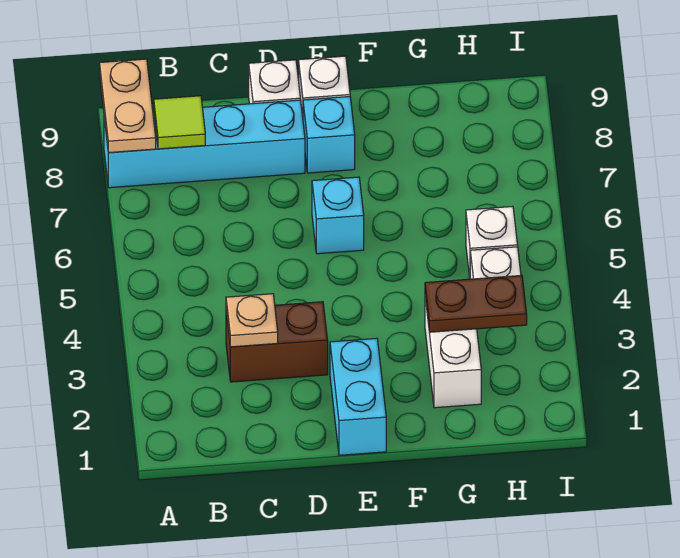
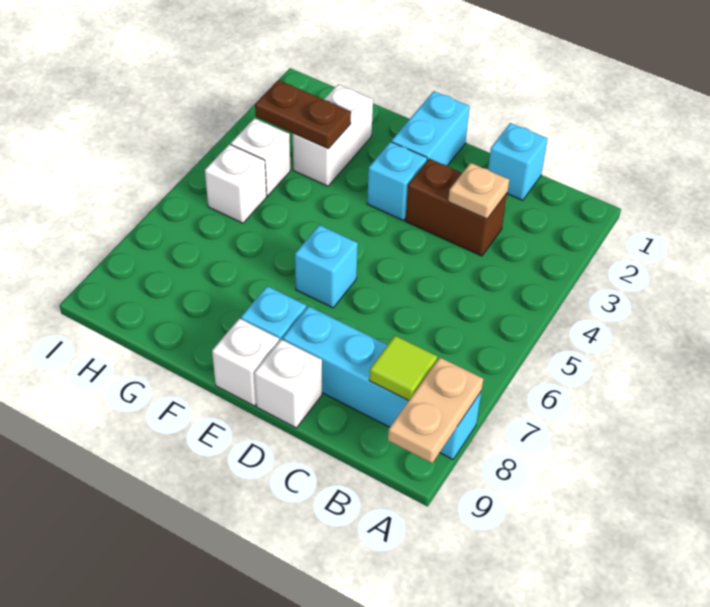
none -> cyan brick C1 level 1
none -> cyan brick E3 level 1

